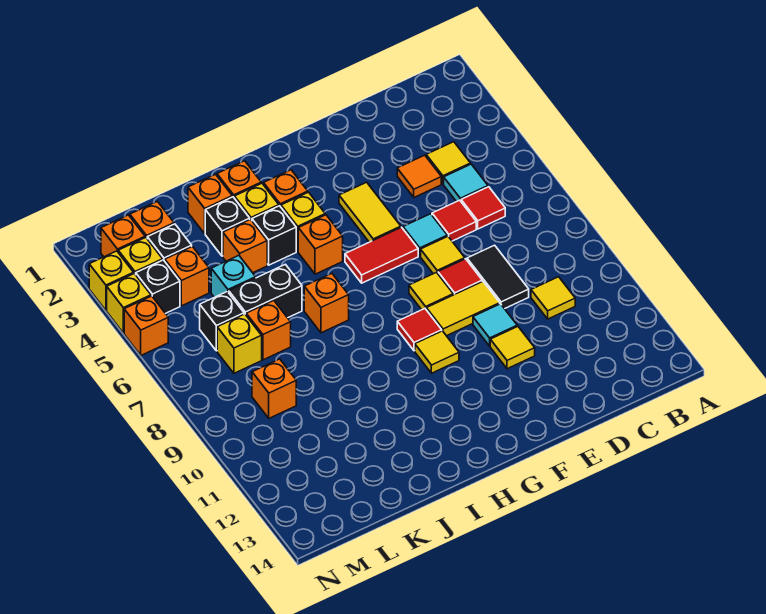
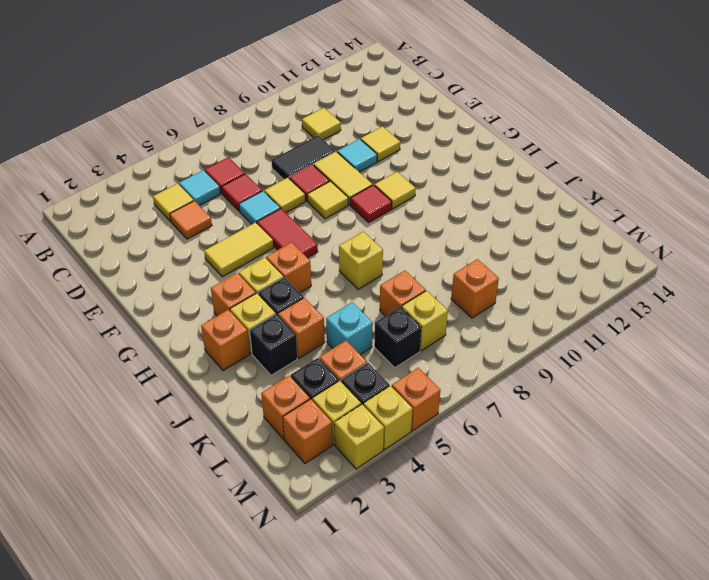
orange brick I7 level 1 -> yellow brick I7 level 1
orange brick J2 level 1 -> none
black brick J6:K6 level 1 -> none

